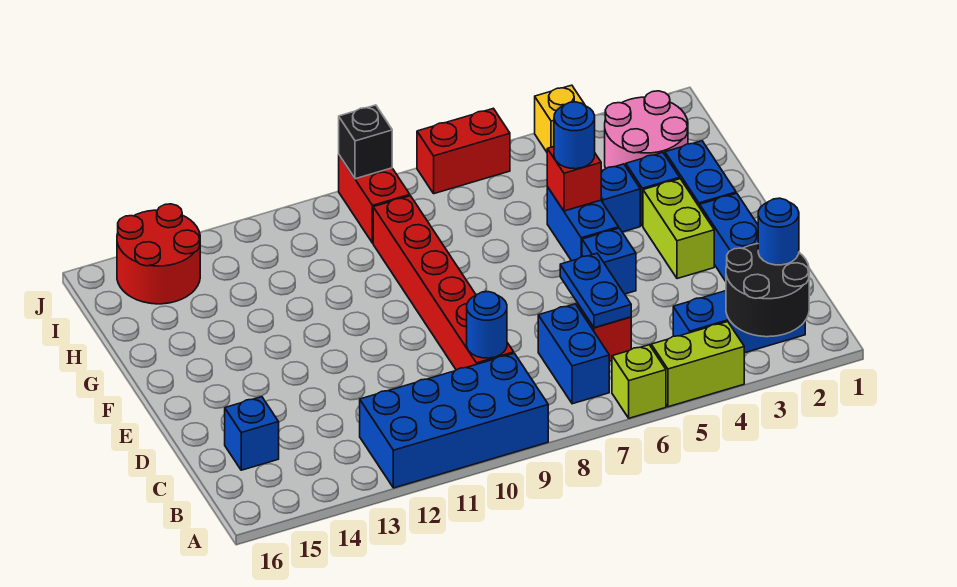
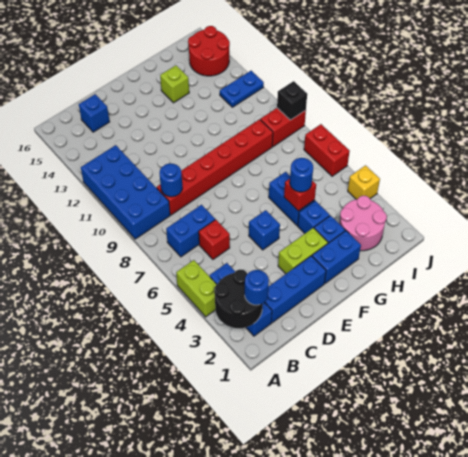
lime brick A6 level 1 -> lime brick G14 level 1
blue plate C6:D6 level 2 -> blue plate I12:J12 level 1
blue brick F5:G5 level 1 -> blue brick G5:G6 level 1

